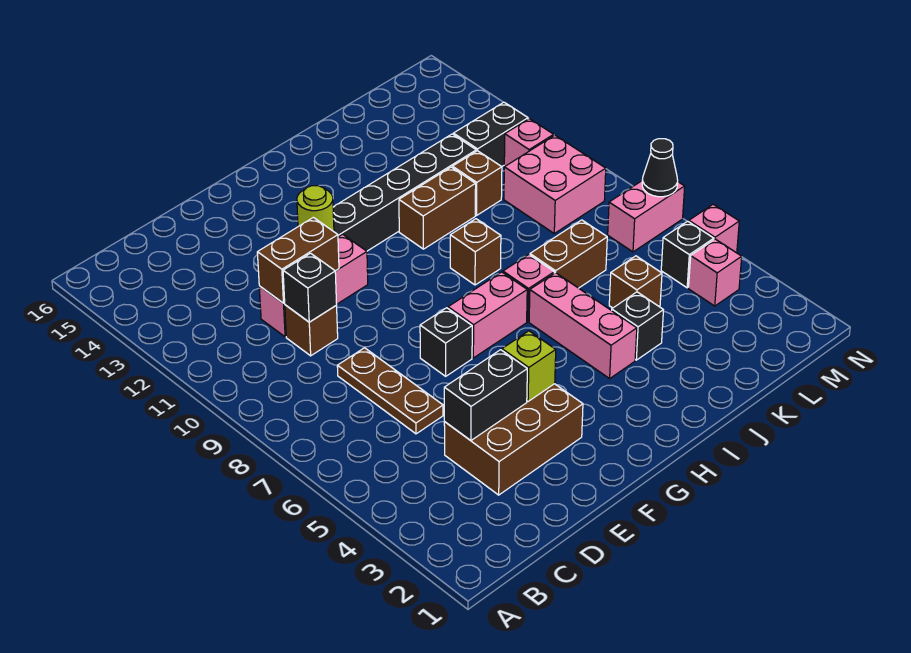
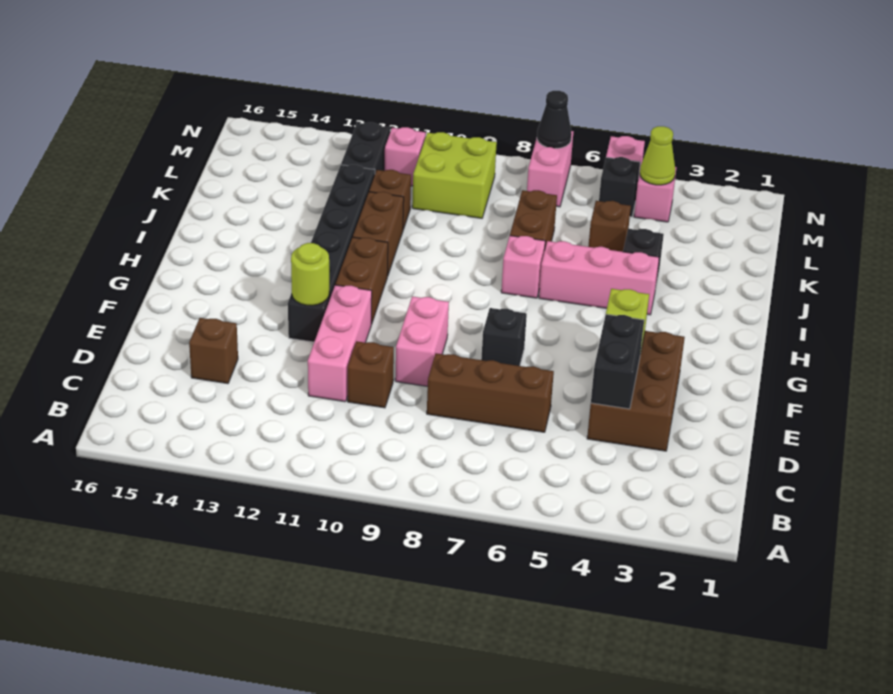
brown plate D6:D8 level 1 -> brown brick D6:D8 level 1
black brick D10 level 2 -> none
brown brick D11:E11 level 2 -> brown brick G11:H11 level 1
pink brick G7:H7 level 1 -> pink brick E9:F9 level 1
brown brick I9 level 1 -> brown brick D14 level 1
pink brick L9:M10 level 1 -> lime brick L9:M10 level 1
none -> lime cone M4 level 2

